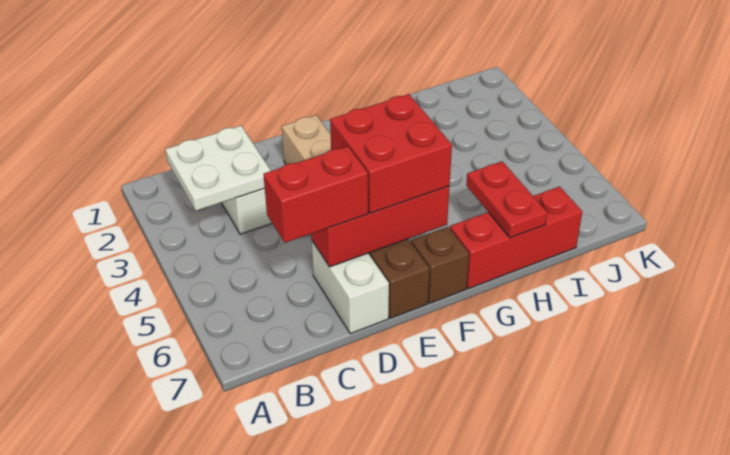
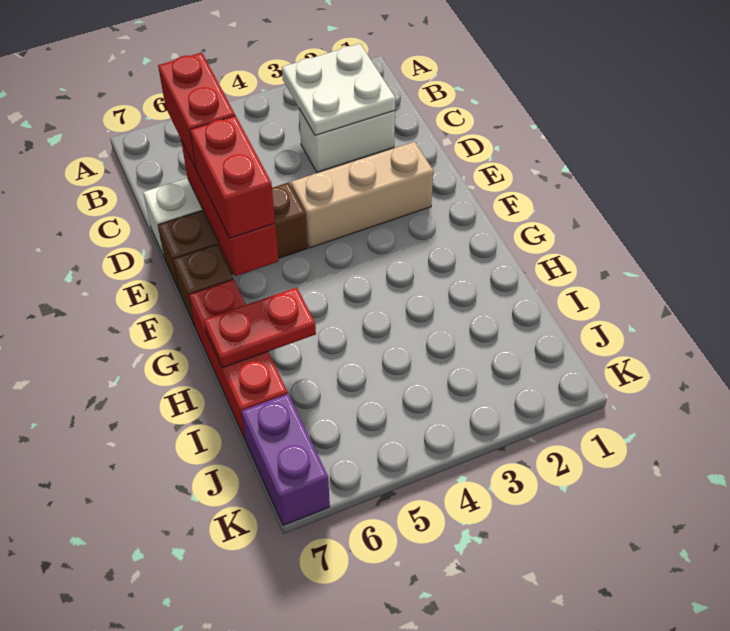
red brick E5:F6 level 3 -> red brick E6:F6 level 3
none -> purple brick J7:K7 level 1

